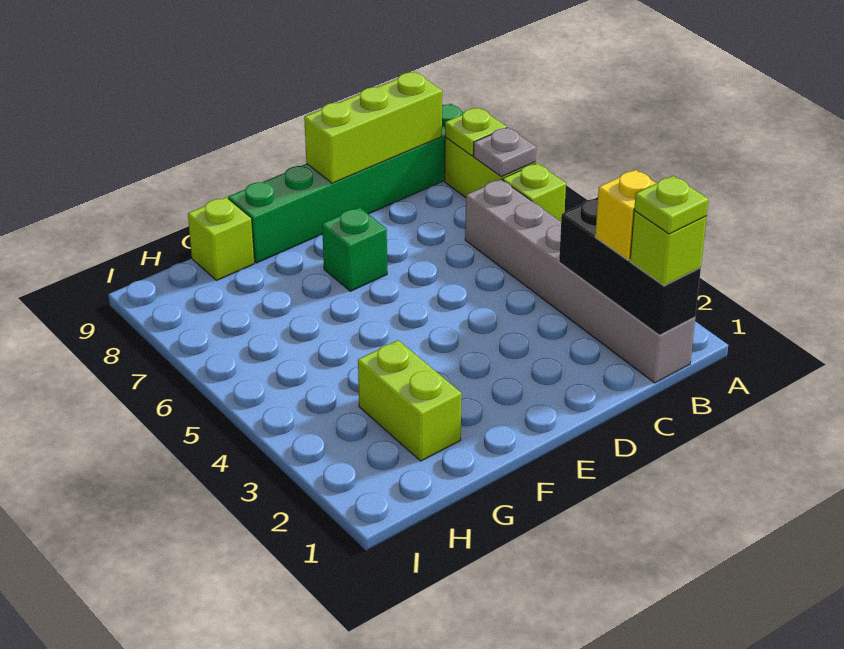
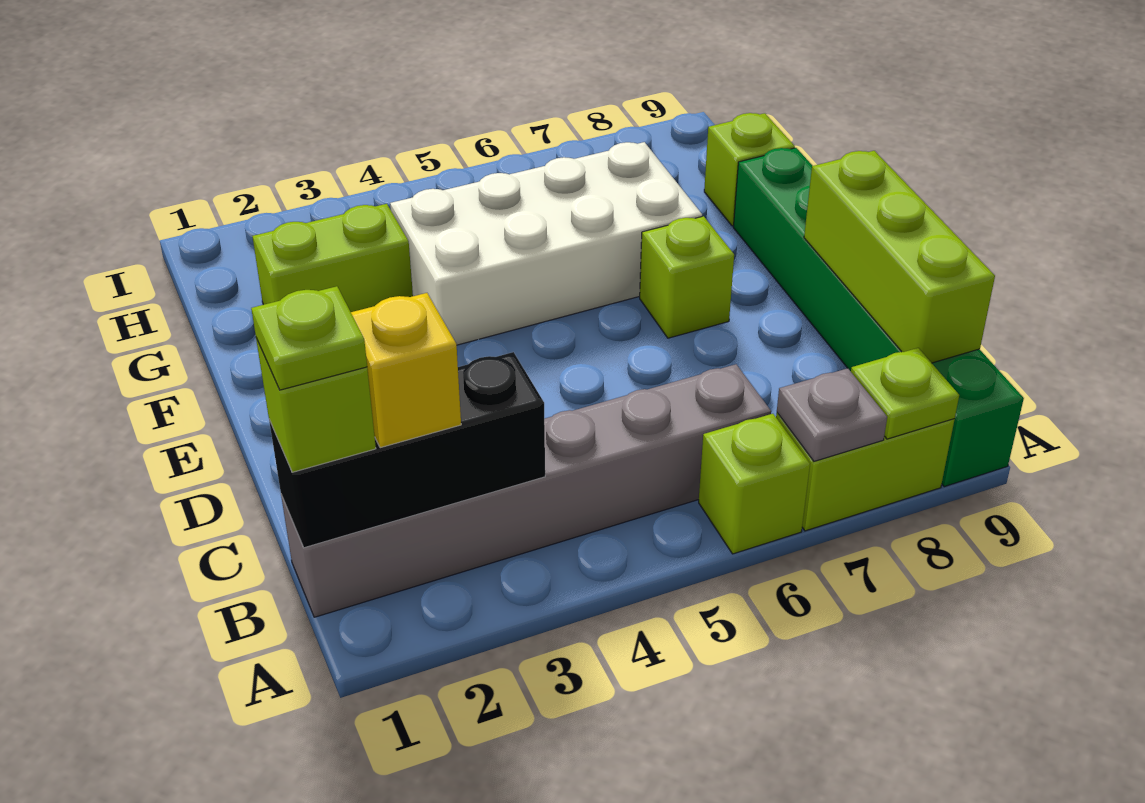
green brick E7 level 1 -> lime brick E7 level 1
none -> white brick F4:G7 level 1

